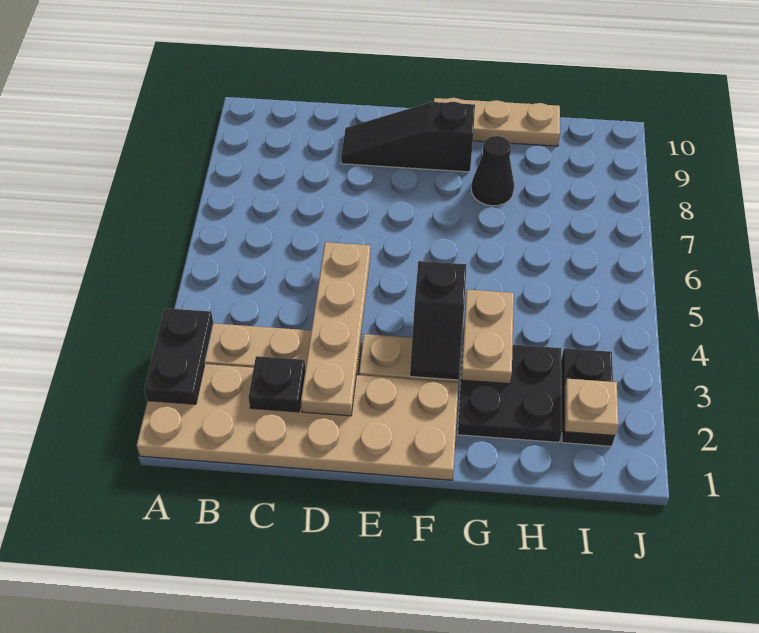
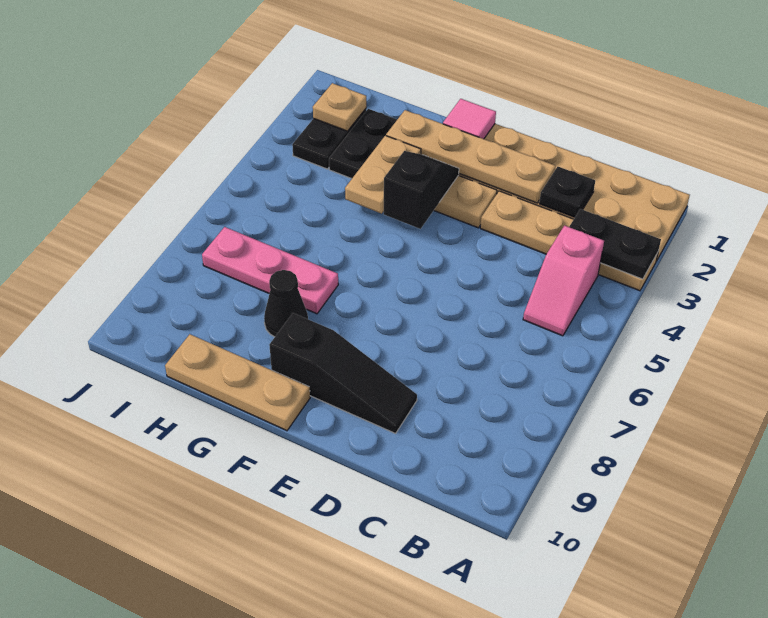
black plate A2:A3 level 2 -> black plate A3:B3 level 2
none -> pink slope B4:B5 level 1 top 4
tan plate D2:D5 level 2 -> tan plate D2:G2 level 2
none -> pink tile F1 level 2
none -> pink plate G7:I7 level 1

